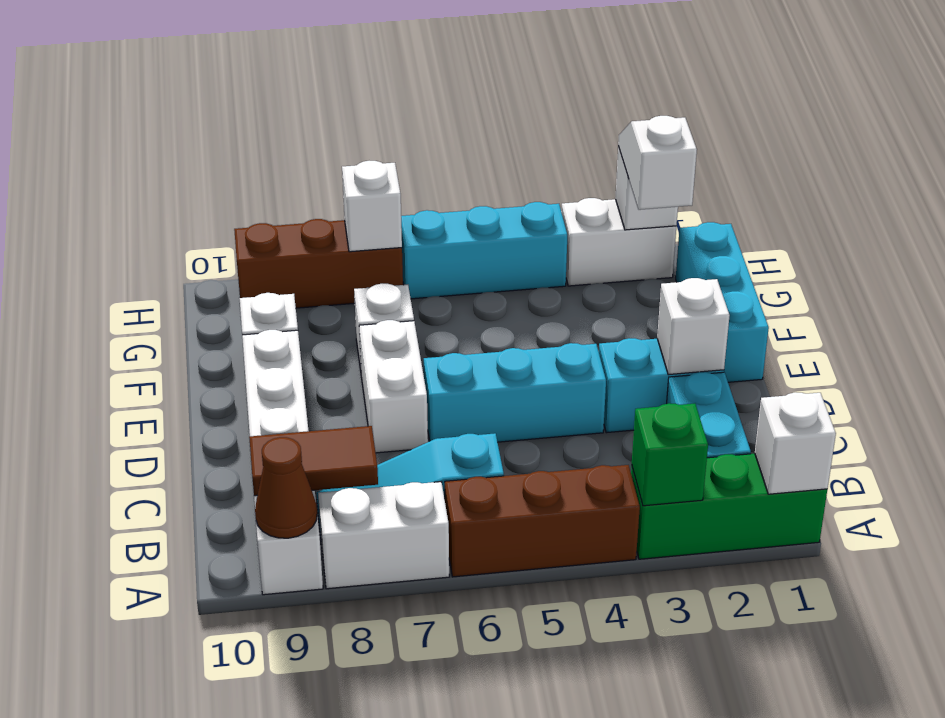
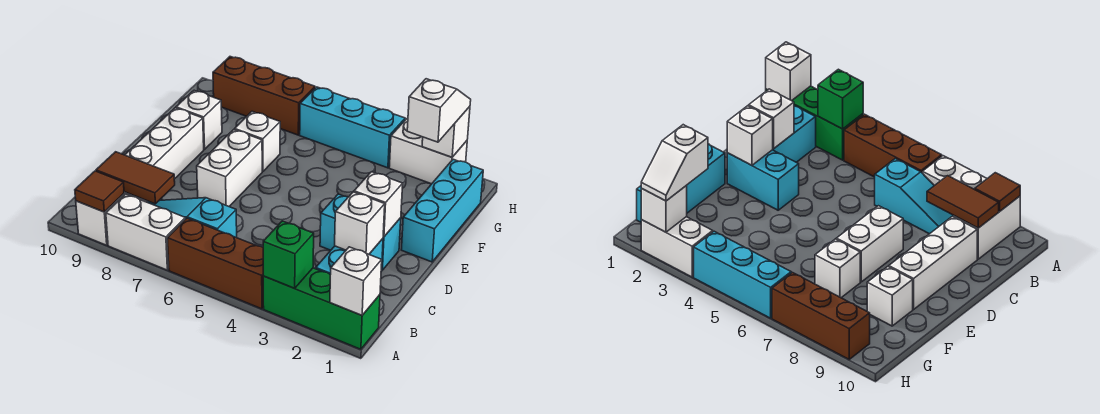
brown cone A9 level 2 -> brown tile A9 level 2
cyan brick D4:D6 level 1 -> none
white brick H7 level 2 -> white brick C2 level 2

